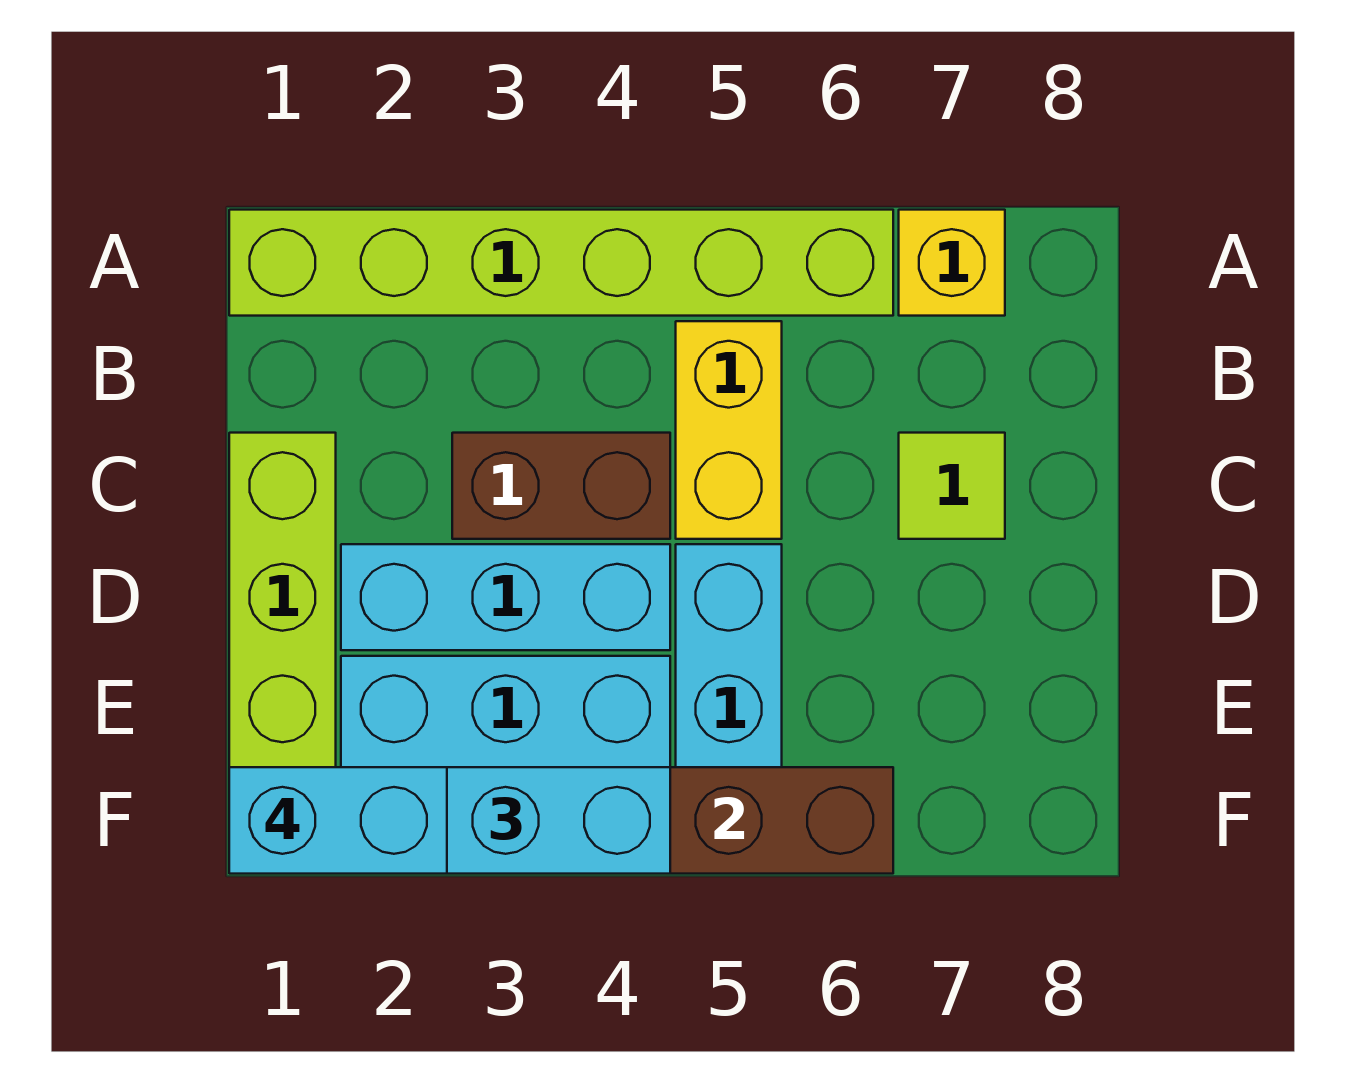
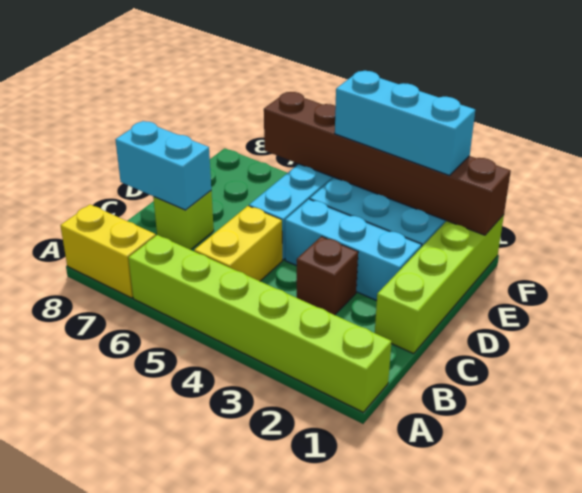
yellow brick A7 level 1 -> yellow brick A7:A8 level 1
brown brick C3:C4 level 1 -> brown brick C3 level 1
lime tile C7 level 1 -> lime brick C7 level 1
cyan brick F1:F2 level 4 -> cyan brick C7:C8 level 2

